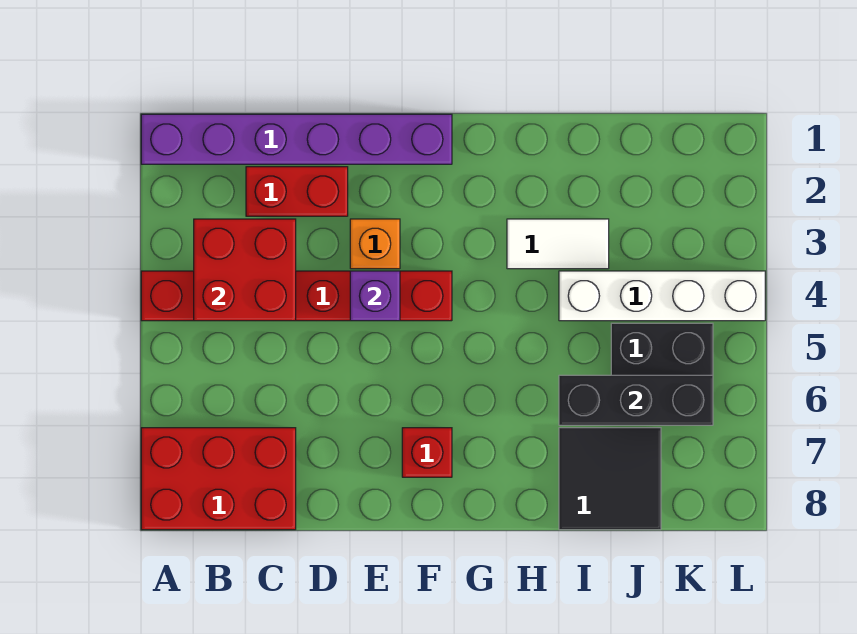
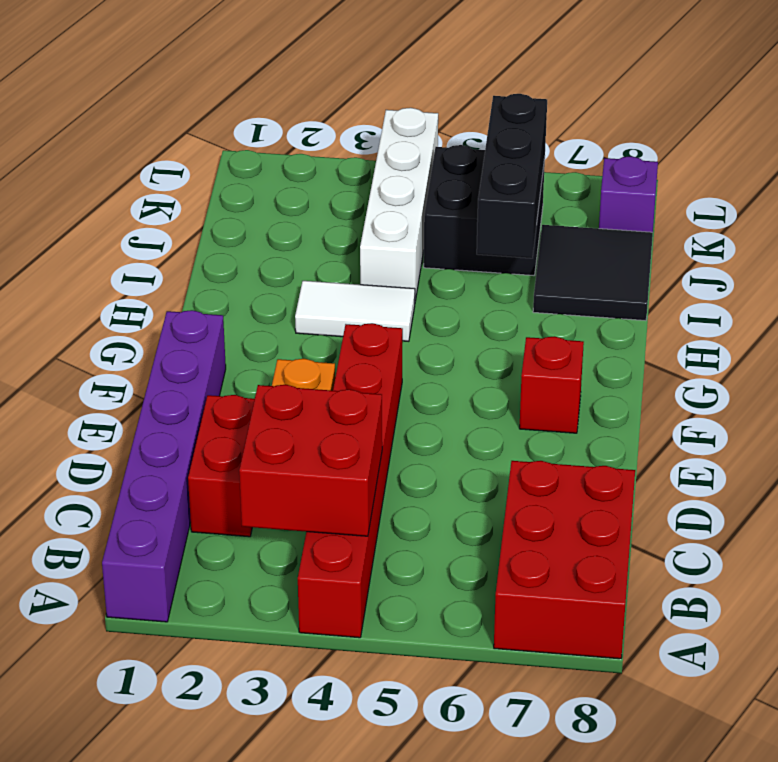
purple brick E4 level 2 -> purple brick K8 level 1
white tile H3:I3 level 1 -> white tile H3:H4 level 1

